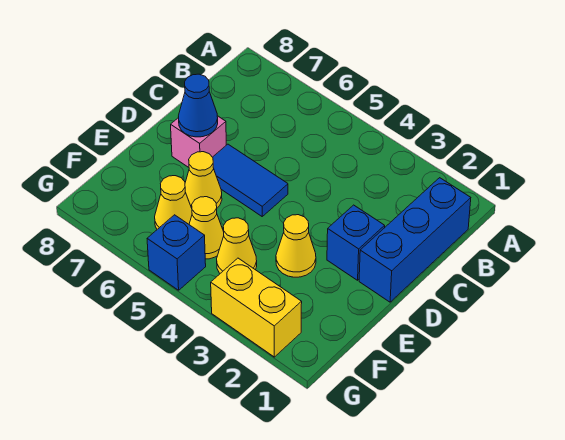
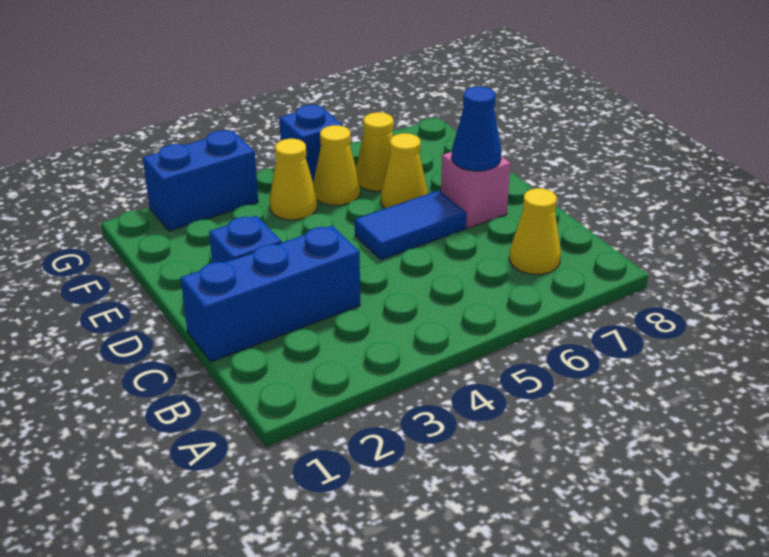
blue brick B1:D1 level 1 -> blue brick C1:C3 level 1
yellow cone E3 level 1 -> yellow cone B7 level 1
yellow brick G2:G3 level 1 -> blue brick G2:G3 level 1

